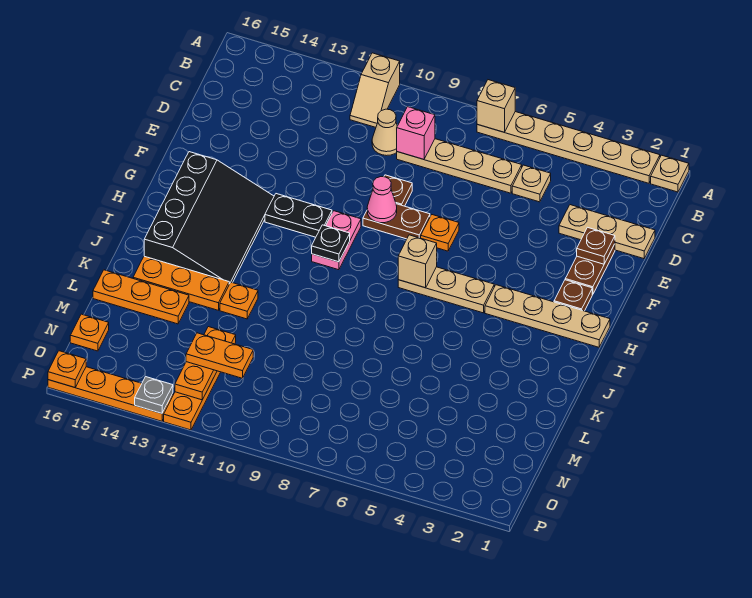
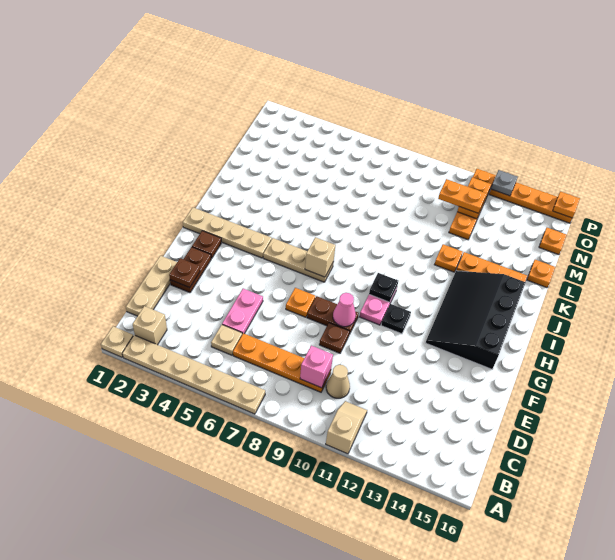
tan brick A7 level 2 -> tan brick B2 level 1
tan plate C6:C9 level 1 -> orange plate C6:C9 level 1
tan plate D1:D3 level 1 -> tan plate C1:E1 level 1
none -> pink plate D5:E5 level 1
black plate G11:G12 level 1 -> black plate G11 level 1
orange plate L14:L16 level 1 -> orange plate L16 level 1

